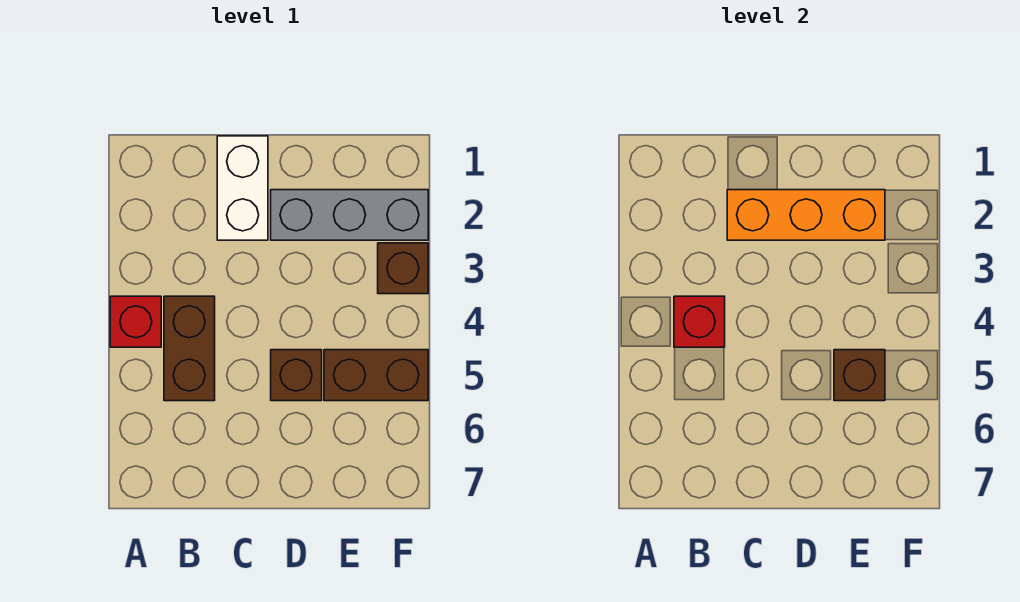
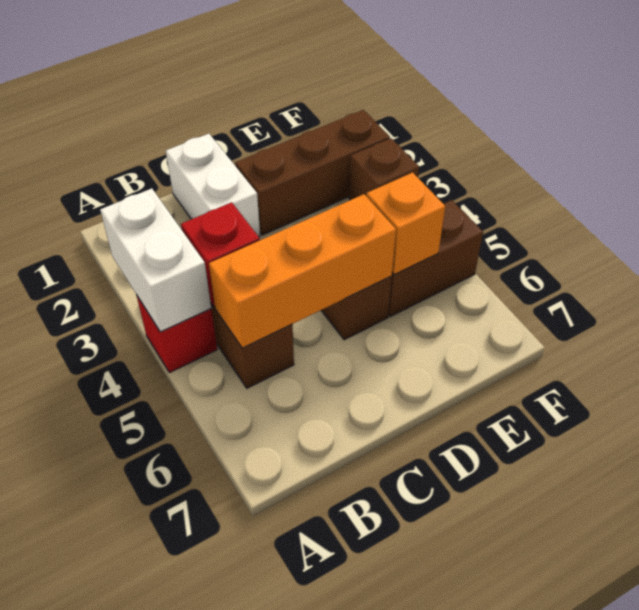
none -> white brick A3:A4 level 2
orange brick C2:E2 level 2 -> orange brick B5:D5 level 2
grey brick D2:F2 level 1 -> brown brick D2:F2 level 1
brown brick E5 level 2 -> orange brick E5 level 2

